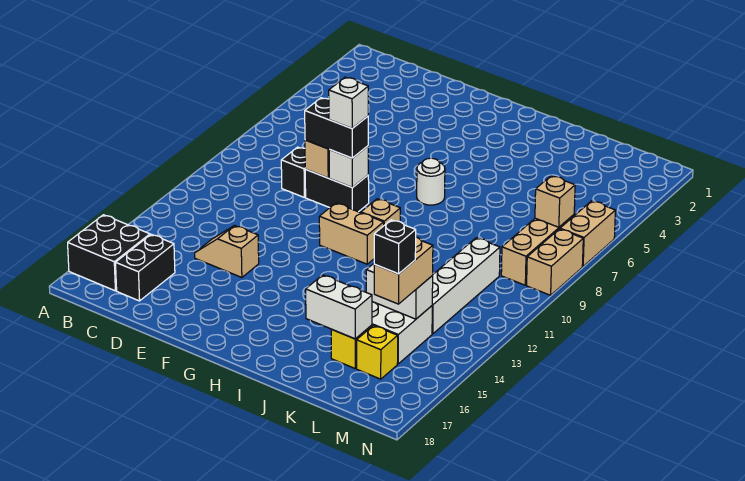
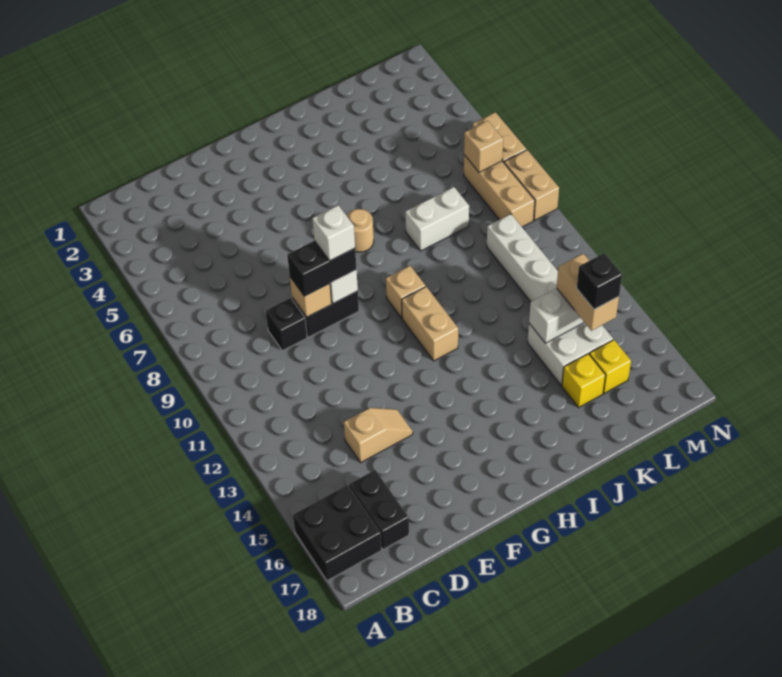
tan slope D14:E14 level 1 top E -> tan slope D14:E14 level 1 top D
tan brick G11:H11 level 1 -> tan brick H11:H12 level 1
white round brick H7 level 1 -> tan round brick H7 level 1
white brick J16:K16 level 2 -> white brick J8:K8 level 1

